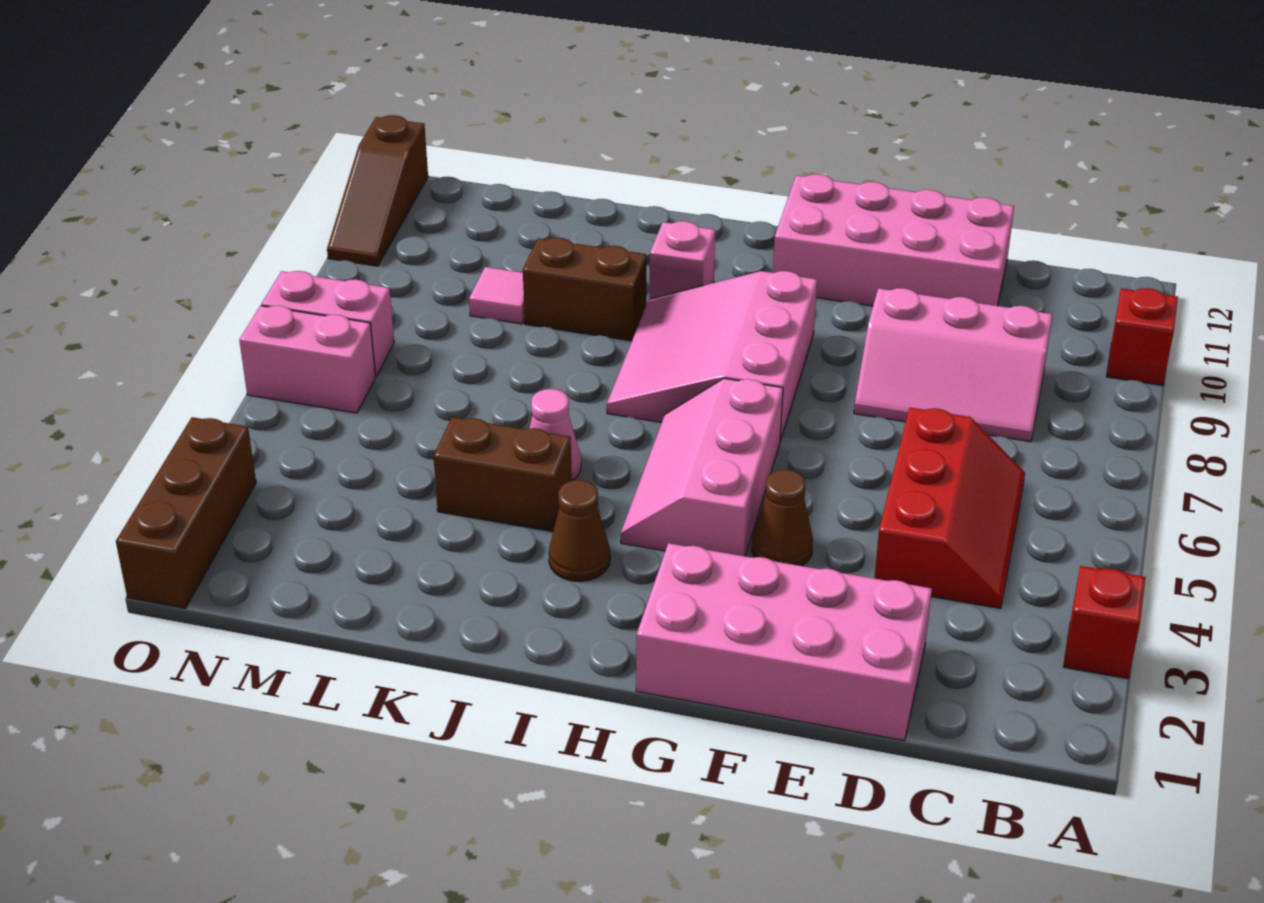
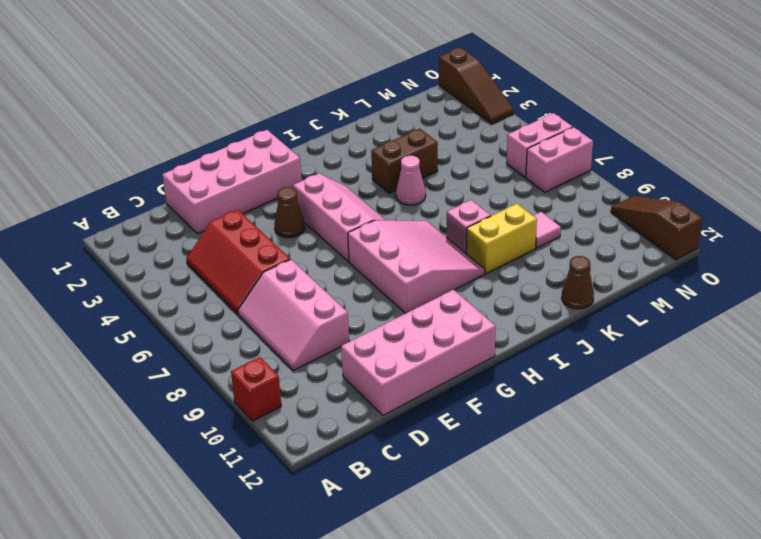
red brick A3 level 1 -> none
pink slope C8:E9 level 1 top 9 -> pink slope C7:D9 level 1 top D
brown cone I3 level 1 -> brown cone K12 level 1
pink brick I10 level 1 -> pink brick J8 level 1
brown brick J9:K9 level 1 -> yellow brick J9:K9 level 1
brown brick O1:O3 level 1 -> brown slope O1:O3 level 1 top 1

